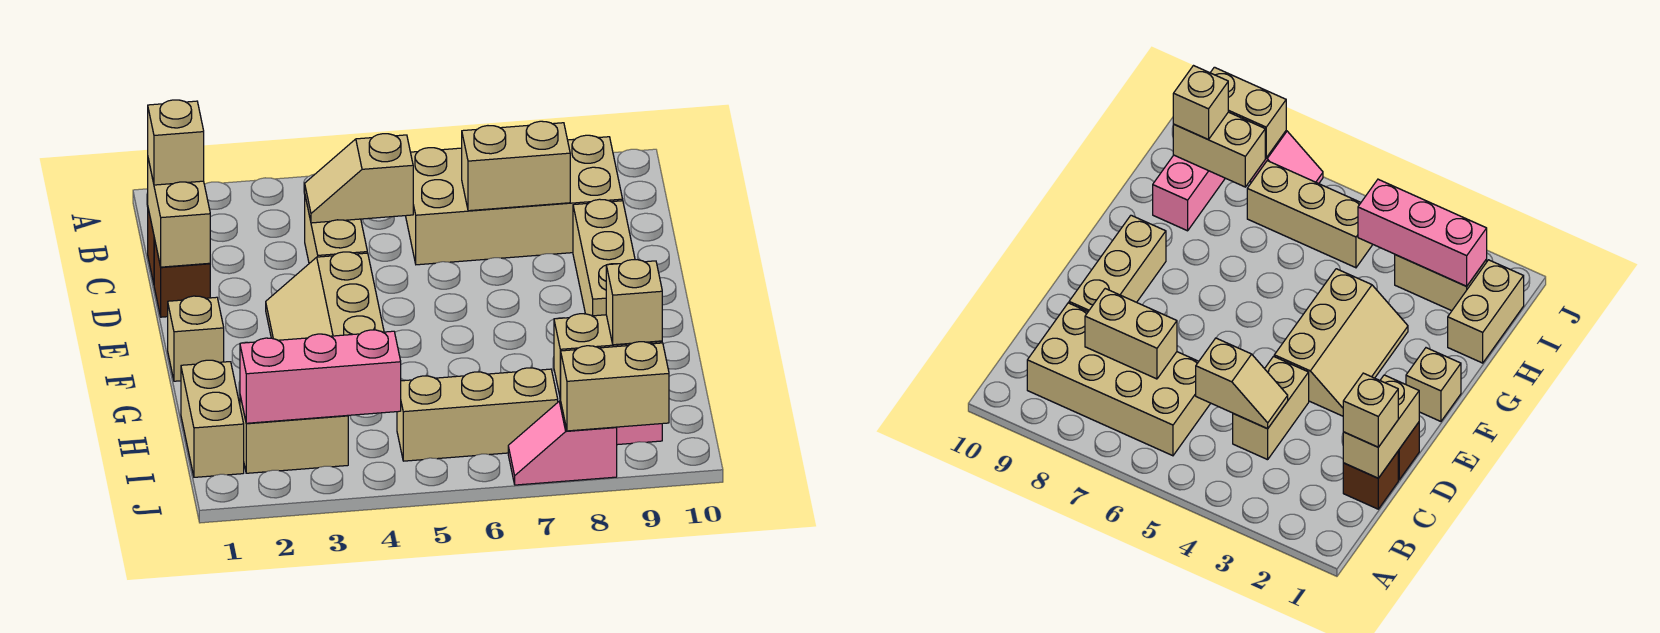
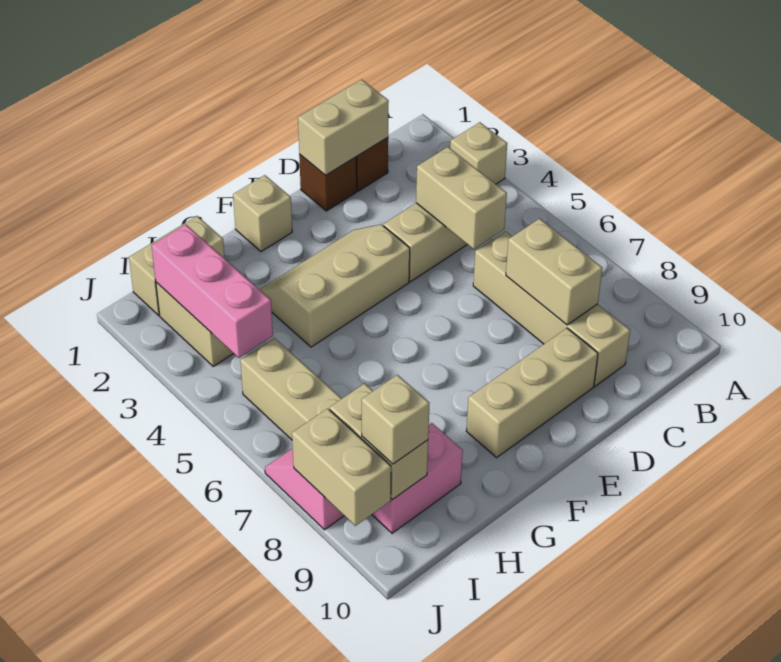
tan brick B6:C9 level 1 -> tan brick C6:C9 level 1
tan brick C1 level 3 -> tan brick A3 level 1
tan slope C4:C5 level 2 top 5 -> tan brick C4:C5 level 2

